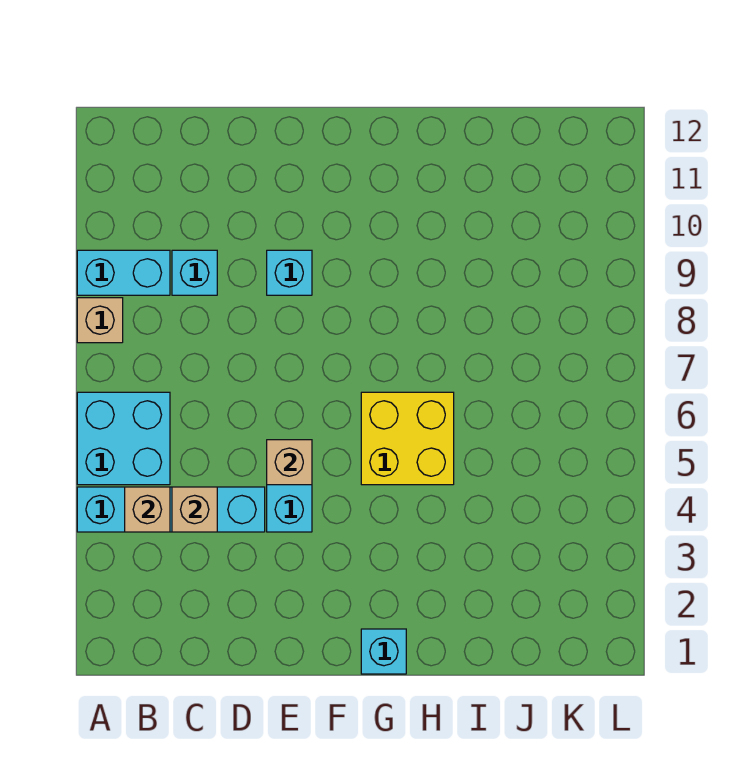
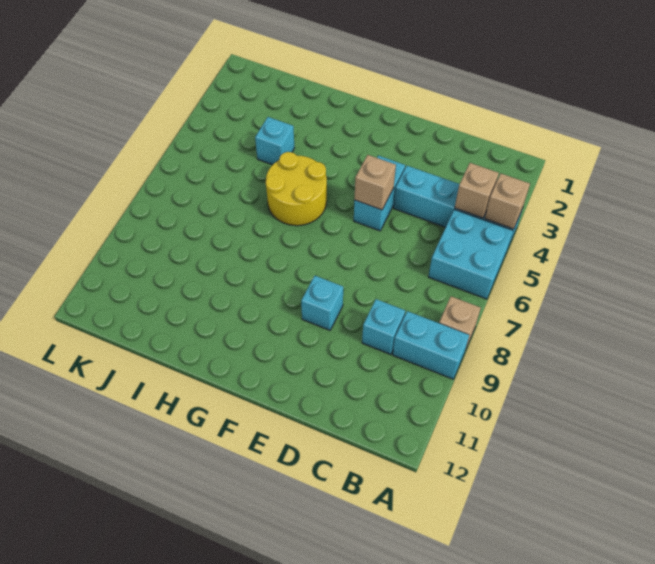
tan brick C4 level 2 -> tan brick A4 level 2
cyan brick G1 level 1 -> cyan brick I4 level 1
yellow brick G5:H6 level 1 -> yellow round brick G5:H6 level 1

